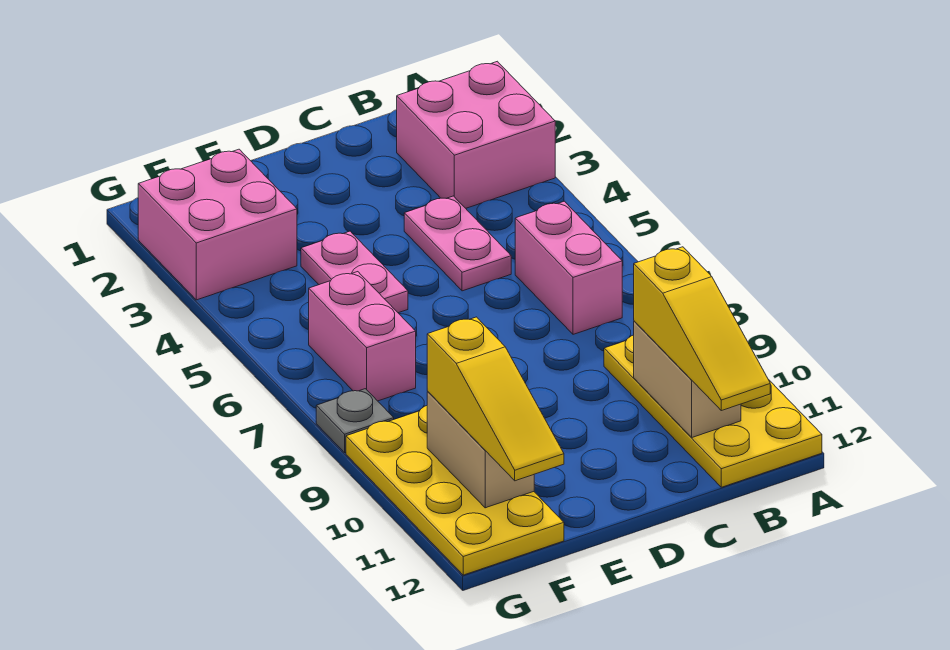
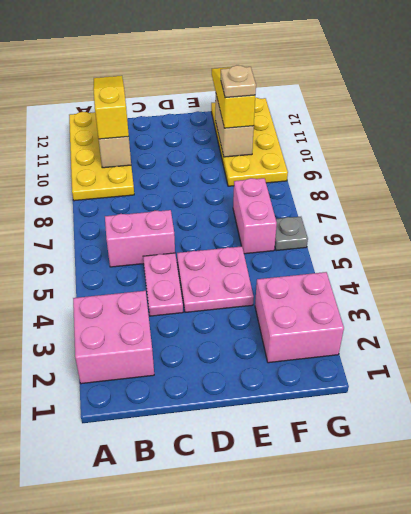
pink brick B6:B7 level 1 -> pink brick B6:C6 level 1
pink plate E4:E5 level 1 -> pink plate D4:E5 level 1
none -> tan plate F10 level 4
grey plate G8 level 1 -> grey plate G6 level 1

